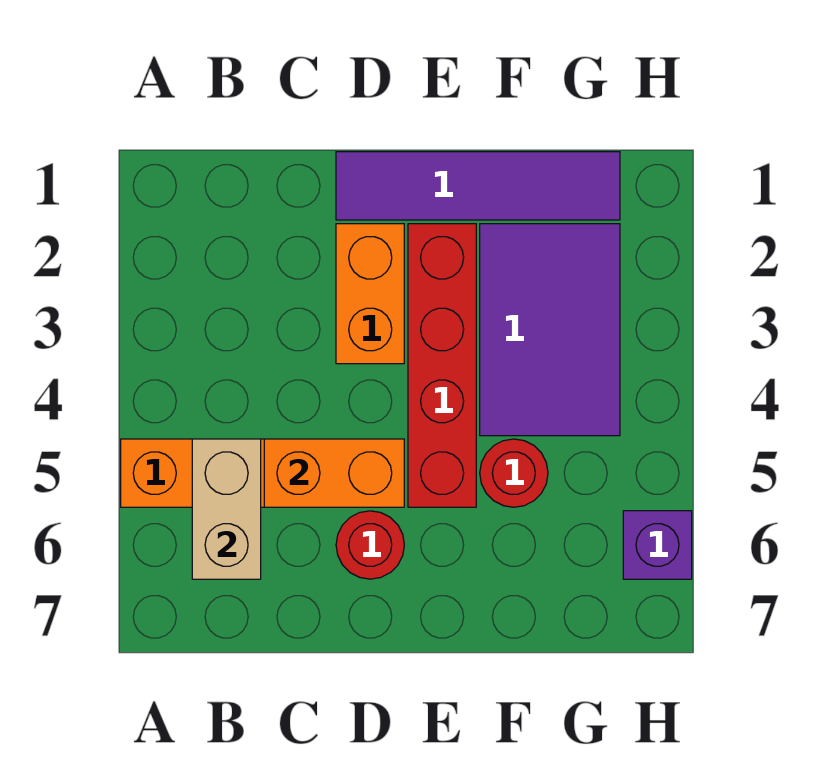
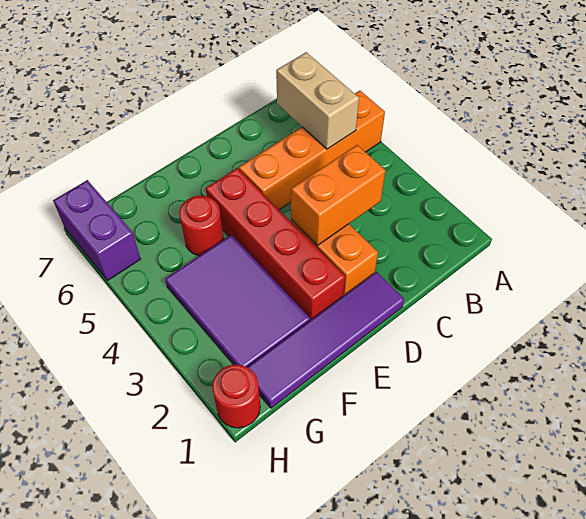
orange brick C5:D5 level 2 -> orange brick C3:D3 level 2
red round brick D6 level 1 -> red round brick H1 level 1
purple brick H6 level 1 -> purple brick H6:H7 level 1

